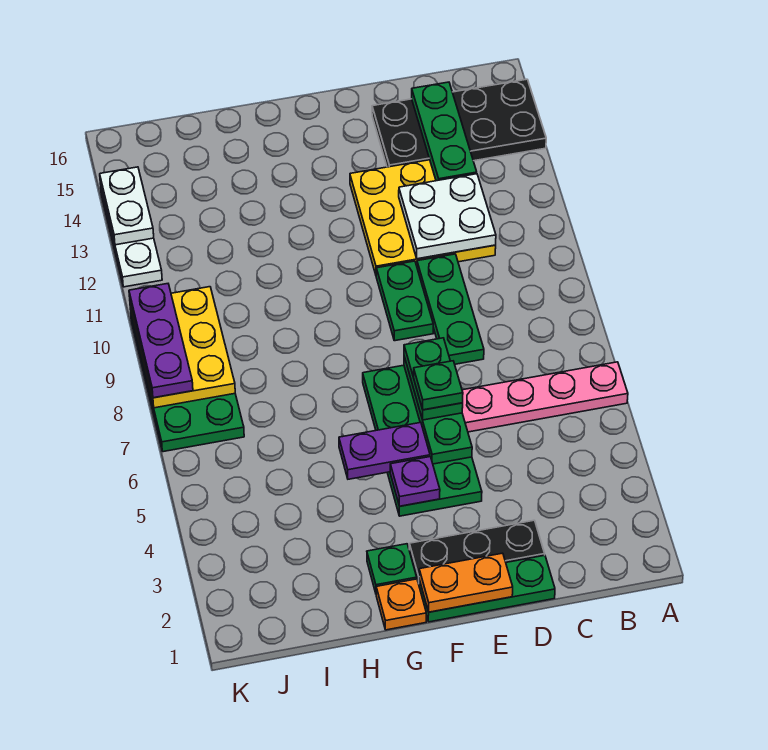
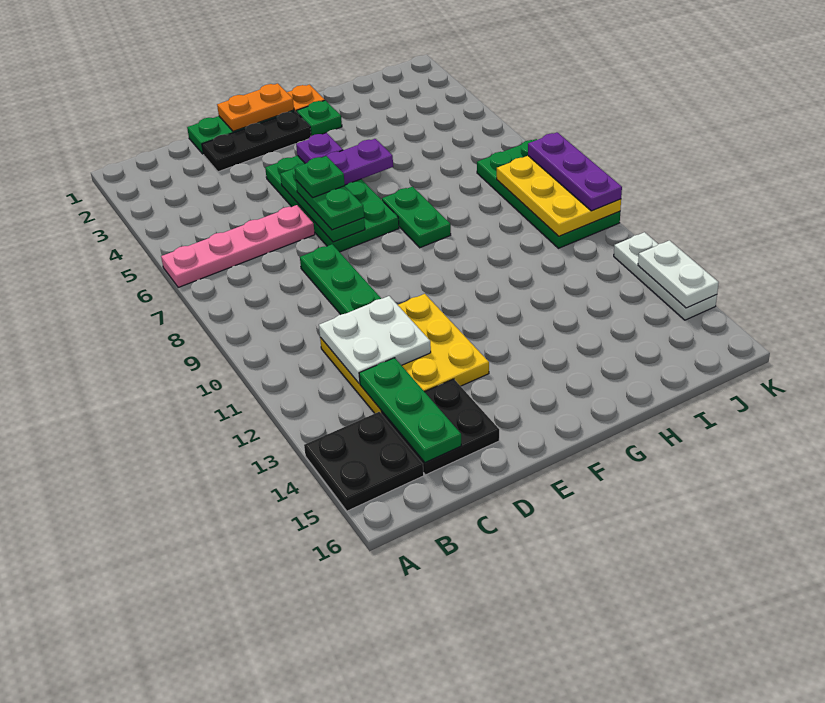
green plate E9:E10 level 1 -> green plate G7:G8 level 1

